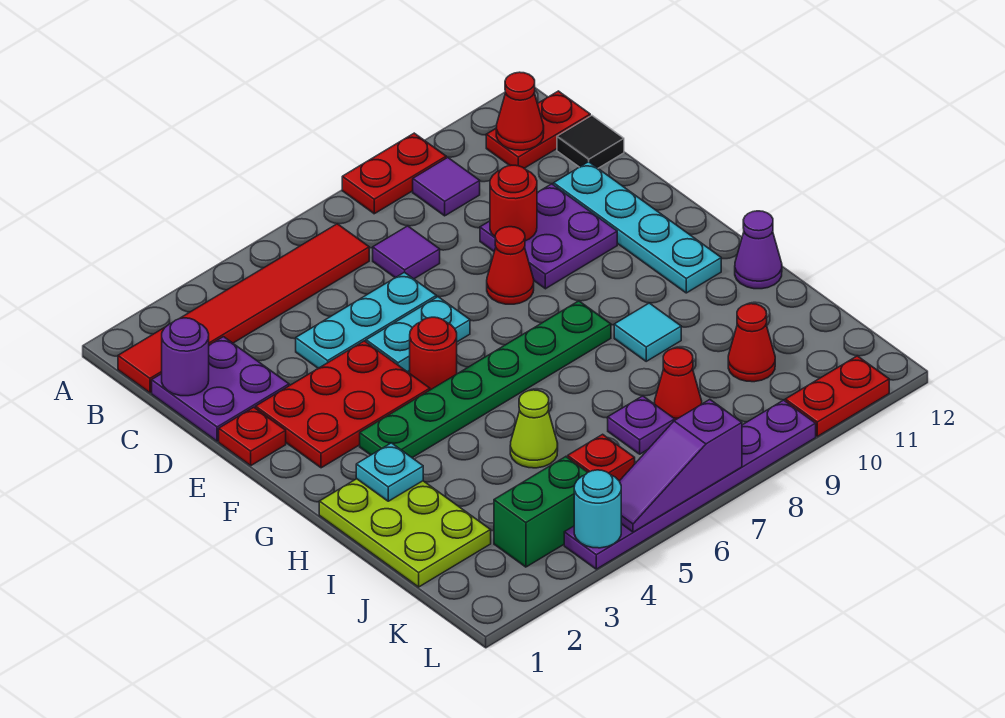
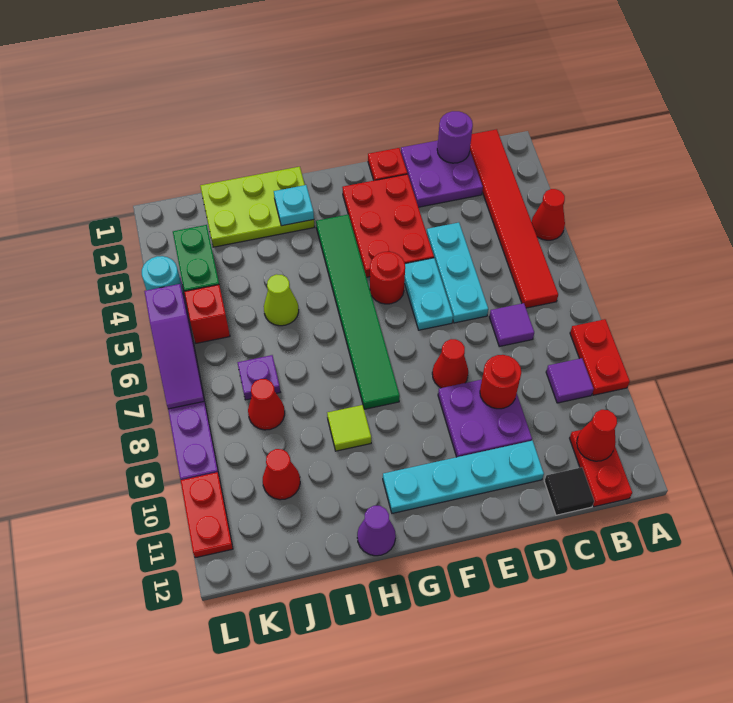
none -> red cone A4 level 1
green plate G3:G8 level 1 -> green tile G3:G8 level 1
cyan tile H9 level 1 -> lime tile H9 level 1
purple slope L5:L7 level 2 top 7 -> purple slope L5:L7 level 2 top 5

